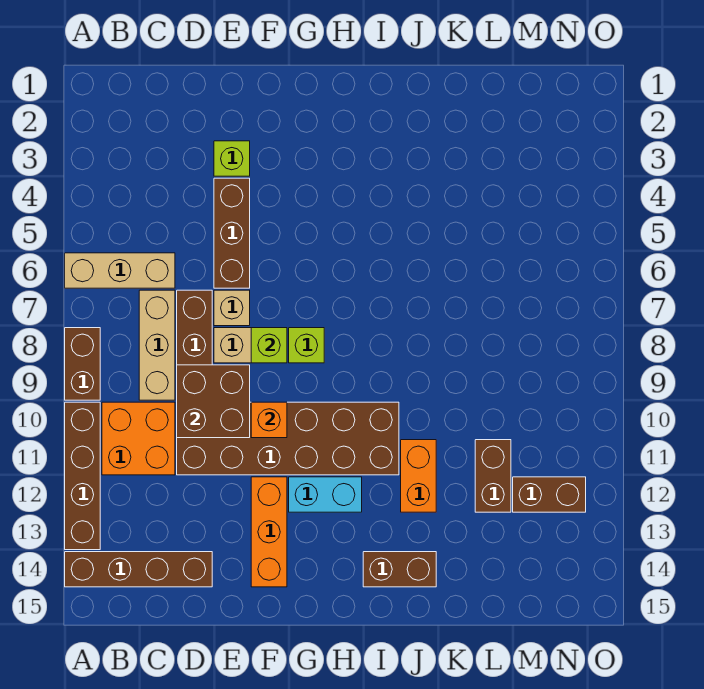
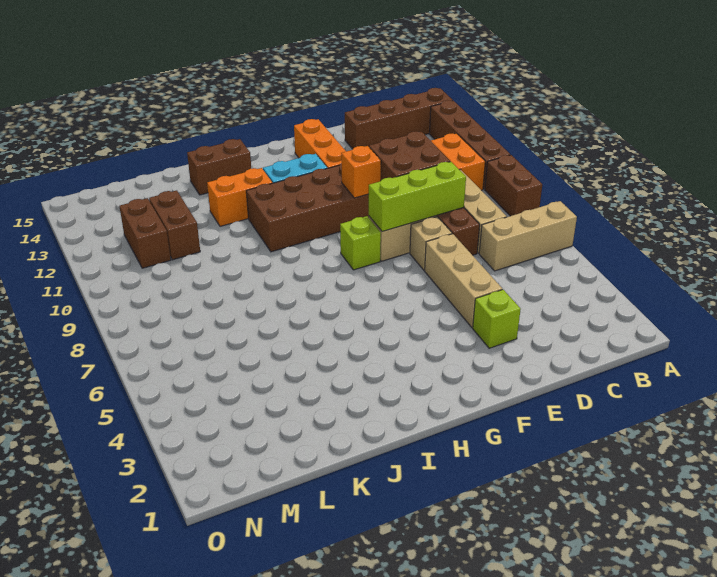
brown brick E4:E6 level 1 -> tan brick E4:E6 level 1
lime brick F8 level 2 -> lime brick D8:F8 level 2
orange brick J11:J12 level 1 -> orange brick I12:J12 level 1
brown brick M12:N12 level 1 -> brown brick M11:M12 level 1

